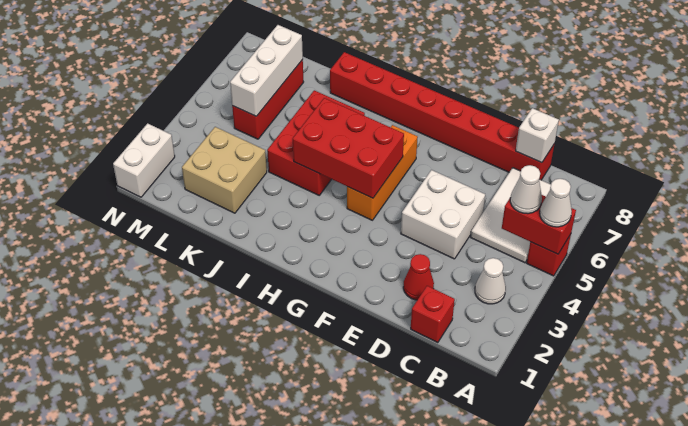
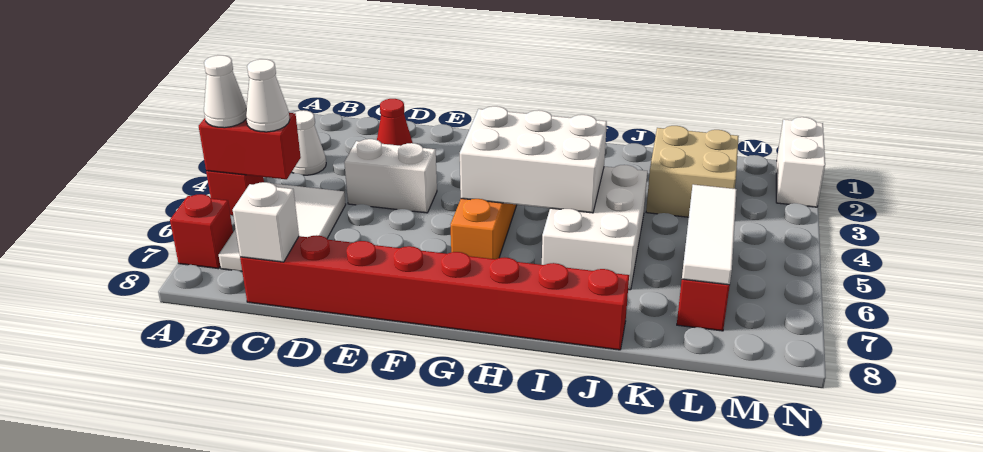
red brick C1 level 1 -> red brick A7 level 1
white brick D4:E5 level 1 -> white brick D4:E4 level 1
red brick G4:I5 level 2 -> white brick G4:I5 level 2
red brick I4:J6 level 1 -> white brick I4:J6 level 1
white brick L5:L7 level 2 -> white tile L5:L7 level 2

